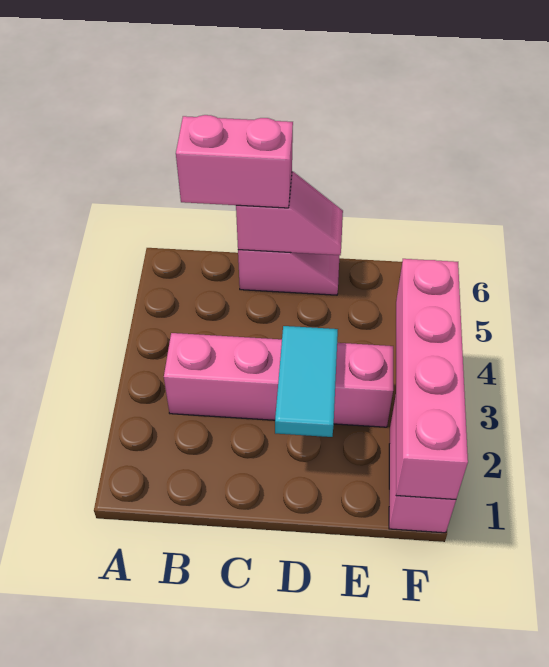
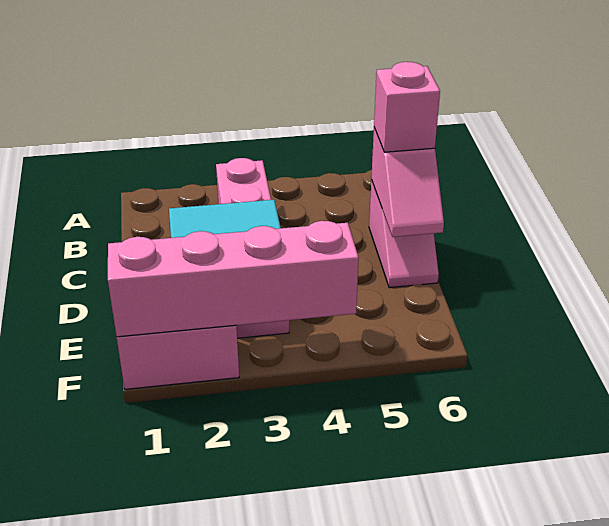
pink brick B6:C6 level 3 -> pink brick C6 level 3

